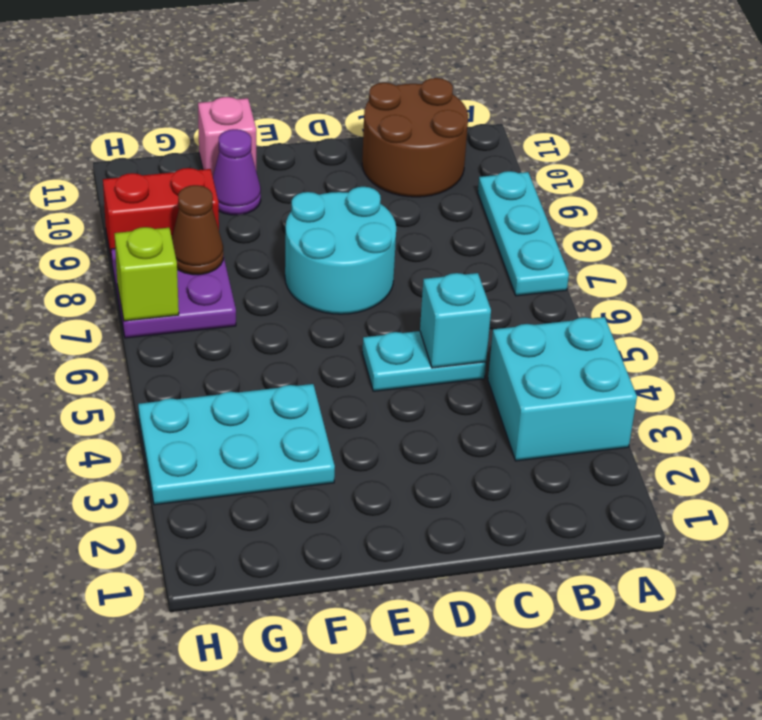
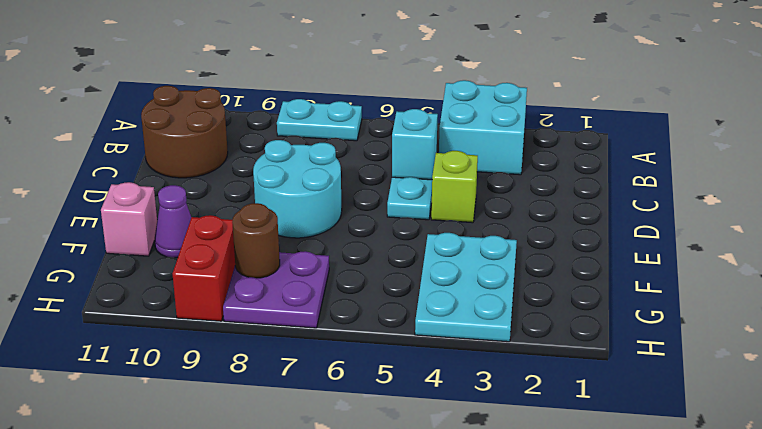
cyan plate A7:A9 level 1 -> cyan plate A7:A8 level 1
brown cone G8 level 2 -> brown round brick G8 level 2
lime brick H7 level 2 -> lime brick D4 level 1

